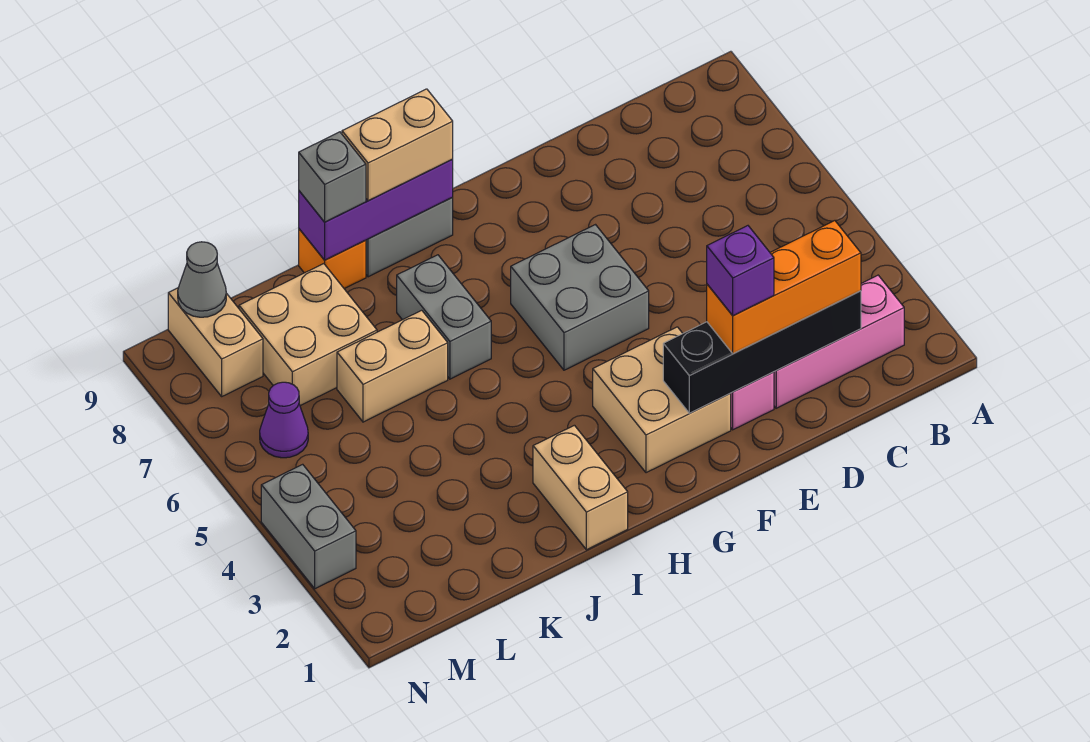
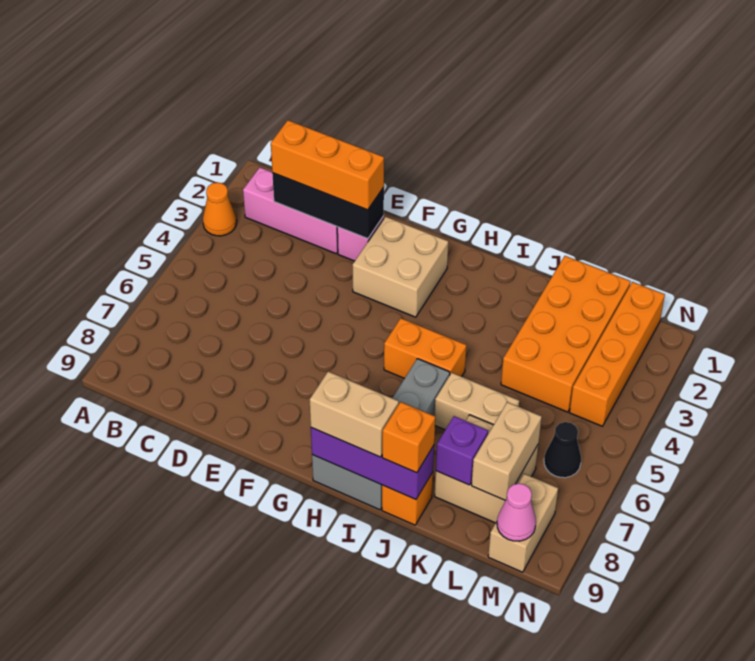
none -> orange cone A3 level 1
black brick C2:F2 level 2 -> black brick C2:E2 level 2
purple brick E2 level 4 -> purple brick K8 level 2
grey brick F5:G6 level 1 -> none
none -> orange brick H5:I5 level 1
tan brick I1:I2 level 1 -> tan brick L7:L8 level 2
grey brick J9 level 3 -> orange brick J9 level 3
none -> orange brick K1:L4 level 1
none -> orange brick M1:M4 level 1
purple cone M6 level 1 -> black cone M6 level 1
grey cone M9 level 2 -> pink cone M9 level 2
grey brick N3:N4 level 1 -> none

